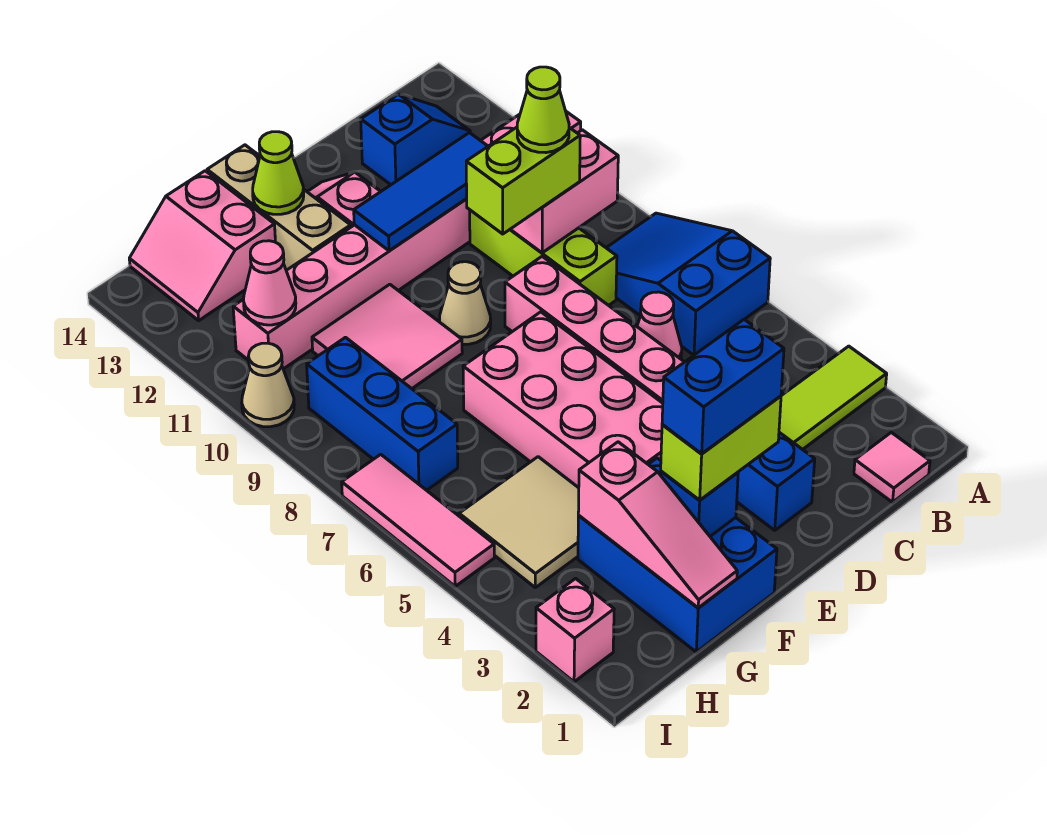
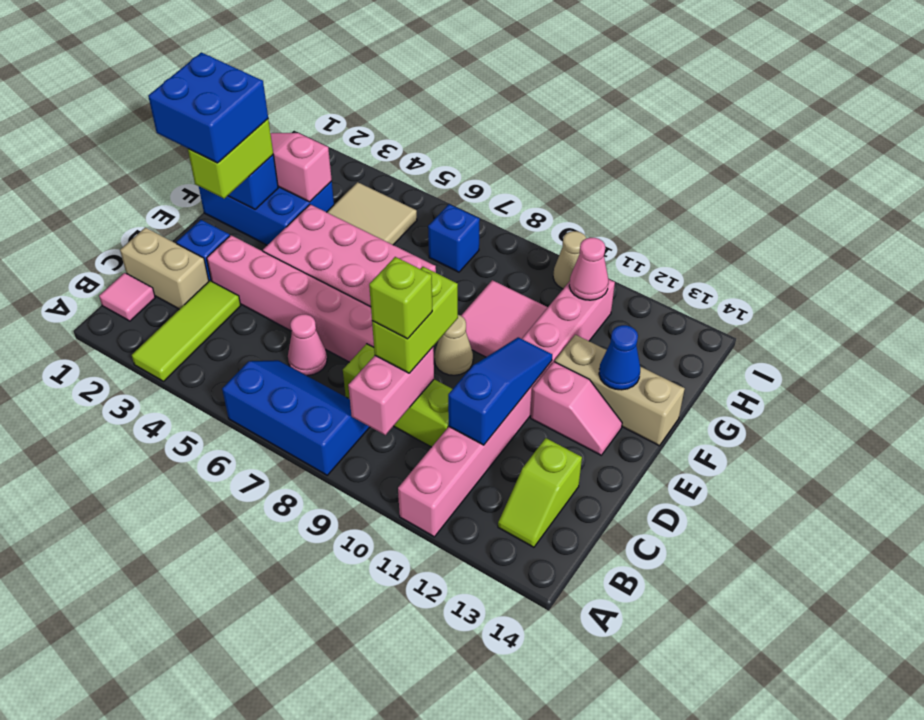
blue slope A6:B8 level 1 top 6 -> blue slope A6:B8 level 1 top A
blue slope B13:C13 level 1 top C -> lime slope B13:C13 level 1 top C
none -> tan brick C1:C2 level 1
lime cone C9 level 4 -> lime brick C9 level 4
blue tile C11:E11 level 2 -> blue slope C11:E11 level 2 top C
blue brick E2:F2 level 4 -> blue brick E1:F2 level 4
lime cone F13 level 2 -> blue cone F13 level 2
pink slope G13:H14 level 1 top G -> none
blue brick H7:H9 level 1 -> blue brick H7 level 1
pink brick I2 level 1 -> none
pink tile I5:I7 level 1 -> none

